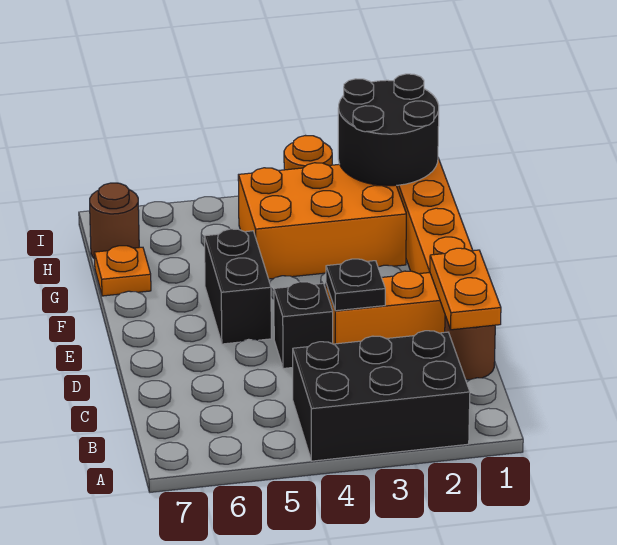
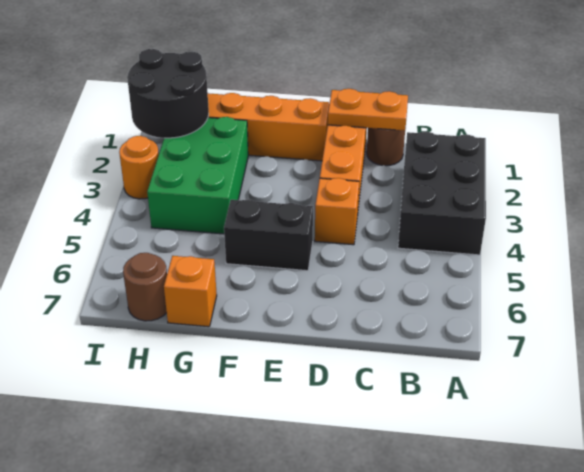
black plate D3 level 2 -> none
black brick D4 level 1 -> orange brick D4 level 1
orange brick G2:H4 level 1 -> green brick G2:H4 level 1
orange plate G7 level 1 -> orange brick G7 level 1

